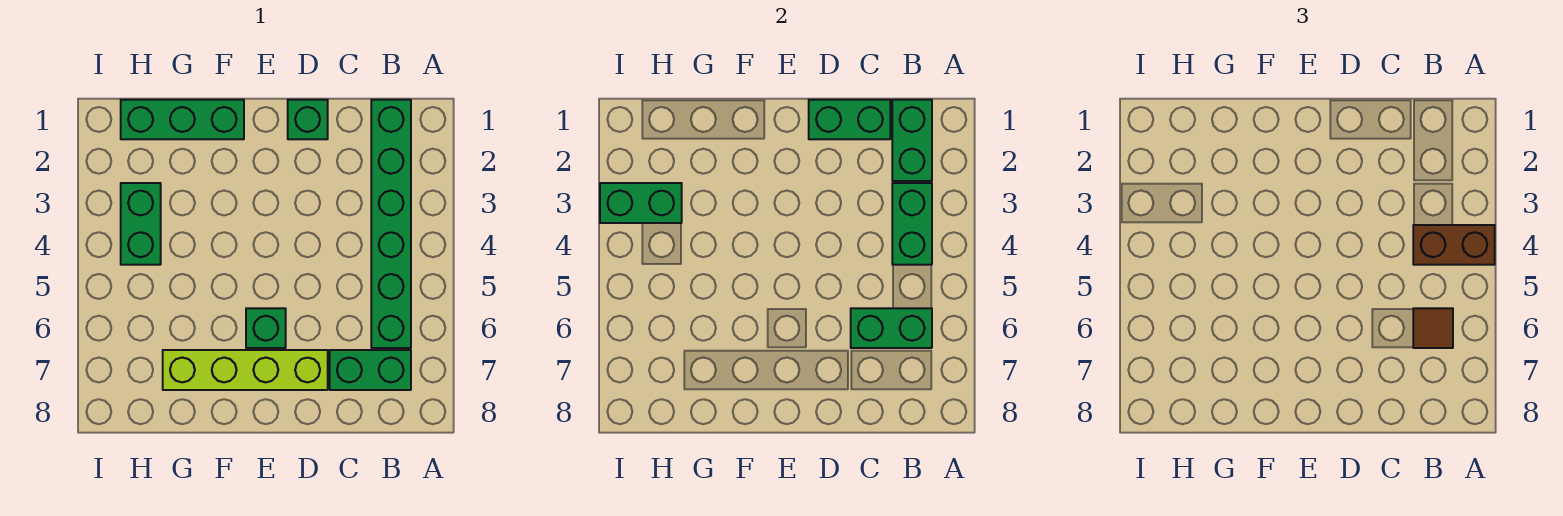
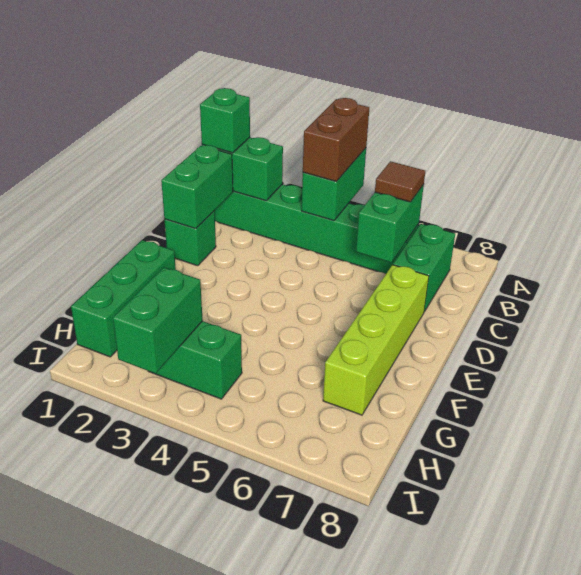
green brick B3:B4 level 2 -> green brick A4:B4 level 2
green brick E6 level 1 -> green brick B1 level 3

